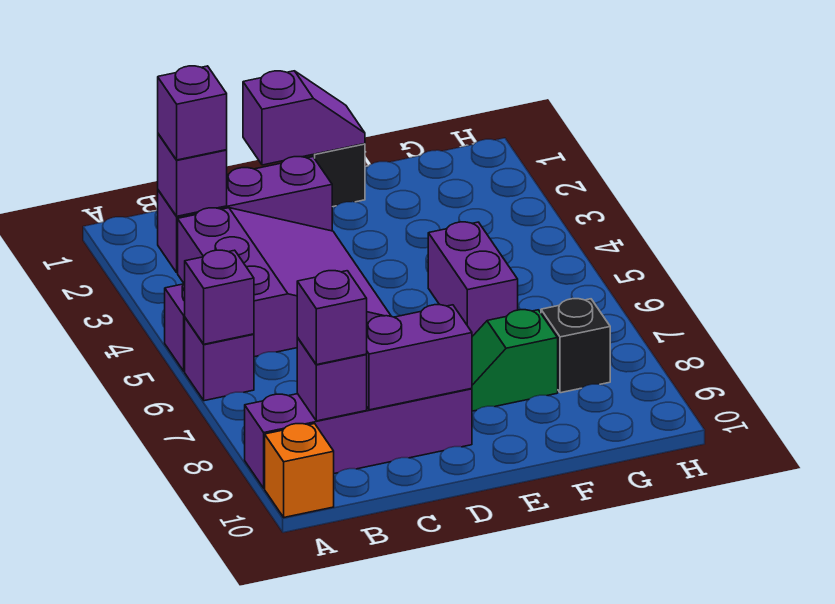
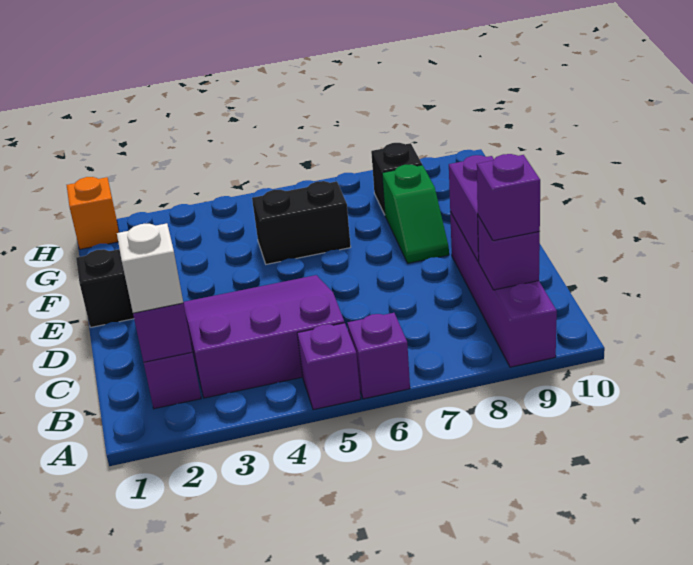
purple brick A6 level 2 -> none
orange brick A10 level 1 -> orange brick H1 level 1
purple brick B2 level 3 -> white brick B2 level 3
purple slope D1:E1 level 2 top D -> none
purple brick F5:F6 level 1 -> black brick F5:F6 level 1

